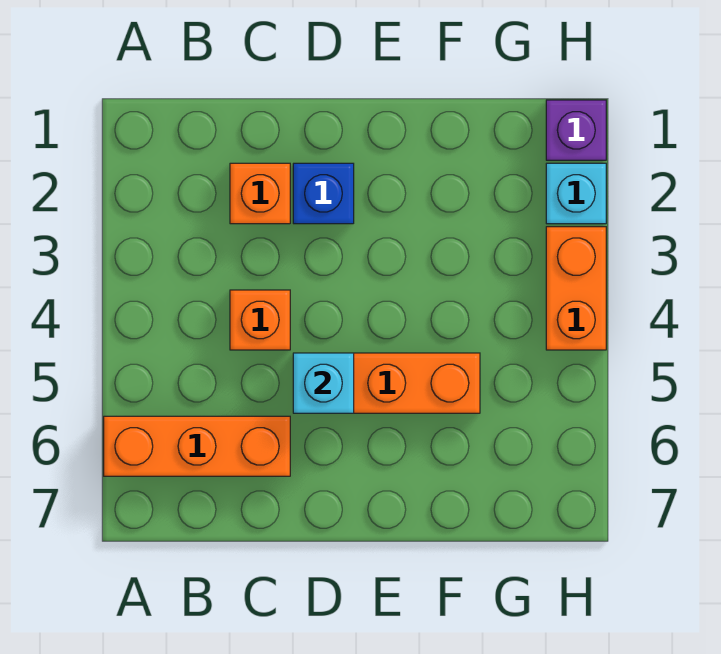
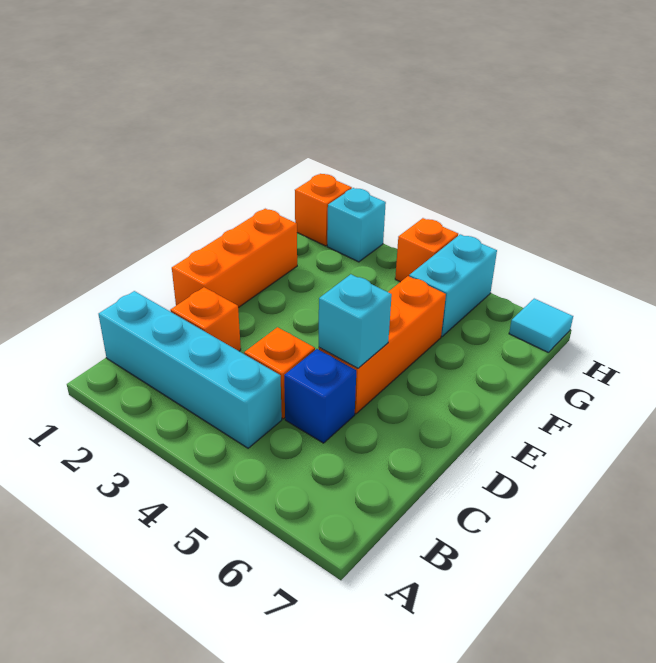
orange brick A6:C6 level 1 -> orange brick D1:F1 level 1
none -> cyan brick B1:B4 level 1
blue brick D2 level 1 -> blue brick C5 level 1
none -> cyan brick G5:H5 level 1
purple brick H1 level 1 -> orange brick H1 level 1
orange brick H3:H4 level 1 -> orange brick H4 level 1
none -> cyan tile H7 level 1

